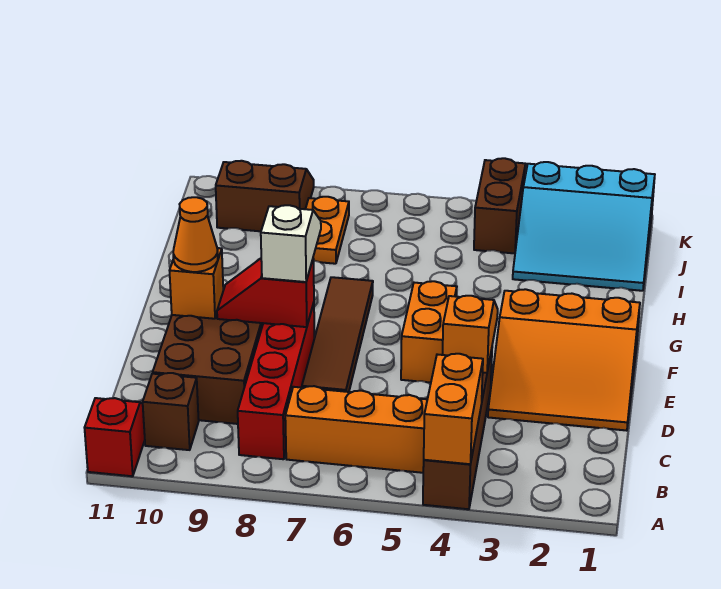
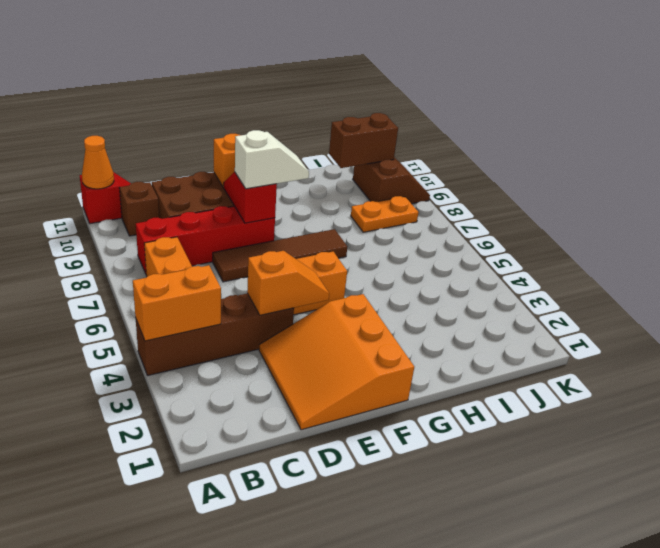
orange cone E10 level 3 -> orange cone A11 level 2
cyan slope I1:K3 level 1 top K -> none
brown brick J4:K4 level 1 -> brown brick I10:J10 level 2

